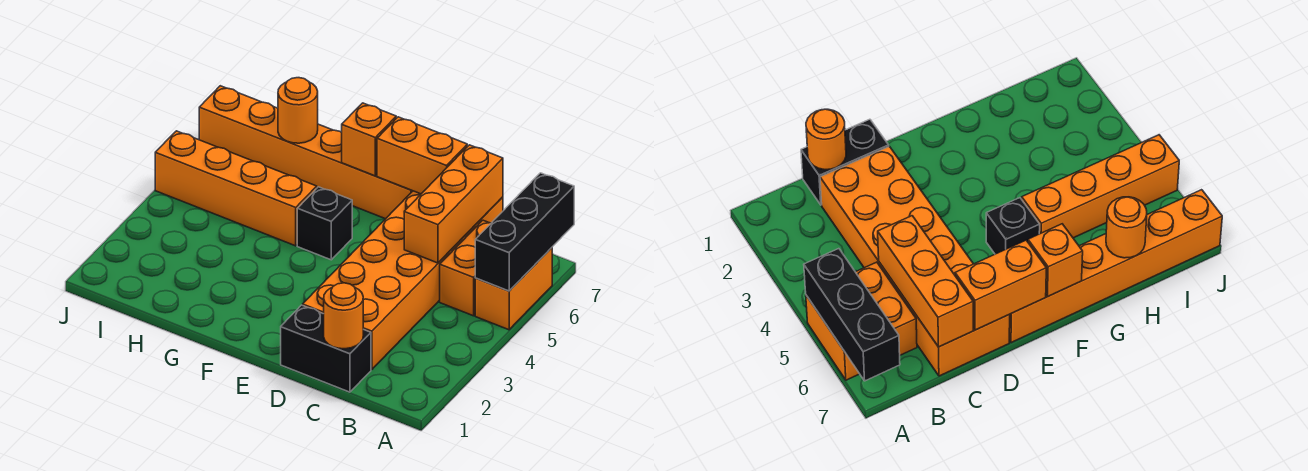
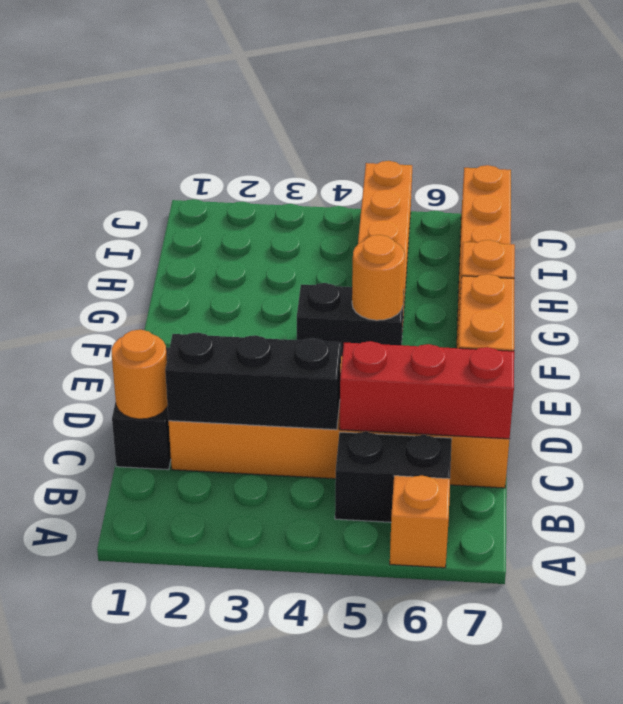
orange brick A5:A6 level 1 -> orange brick A6 level 1
black brick A5:A7 level 2 -> black brick C2:C4 level 2
orange brick B5:B6 level 1 -> black brick B5:B6 level 1
orange brick C5:C7 level 2 -> red brick C5:C7 level 2
black brick F5 level 1 -> black brick F4:F5 level 1
orange round brick H7 level 2 -> orange round brick F5 level 2

